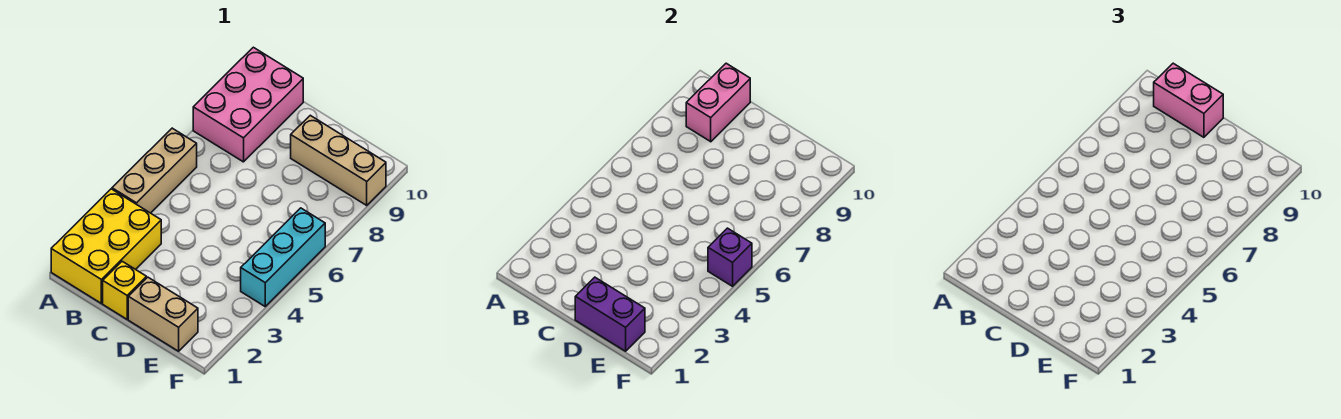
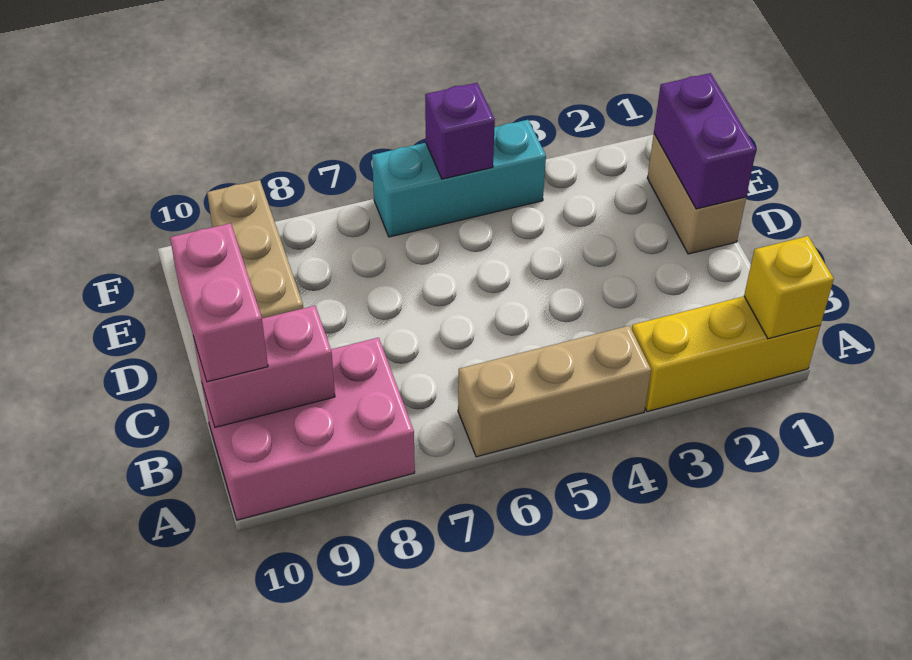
yellow brick A1:B3 level 1 -> yellow brick A1:A3 level 1
yellow brick C1 level 1 -> yellow brick A1 level 2

